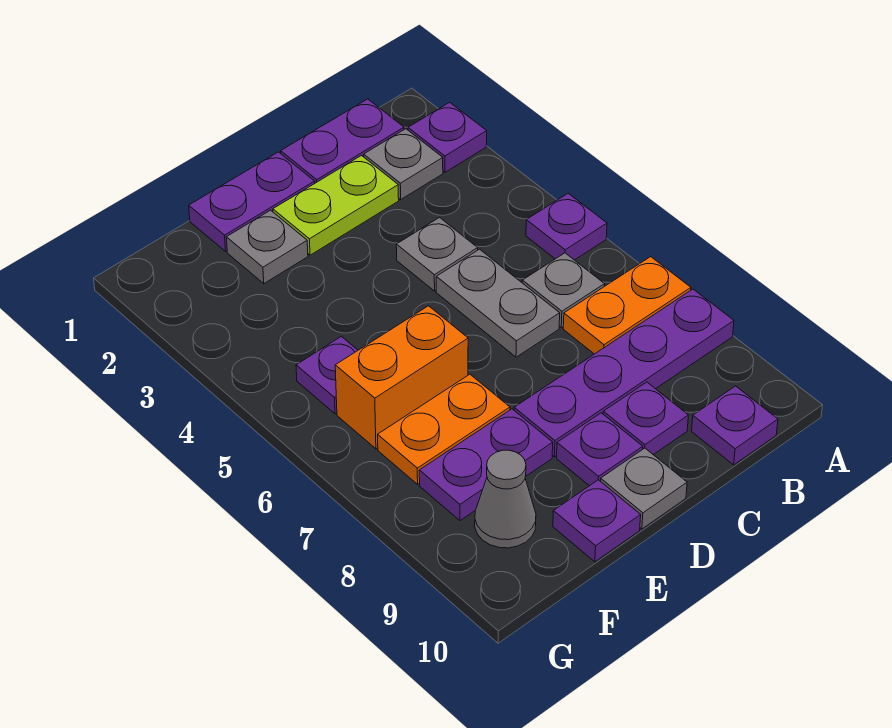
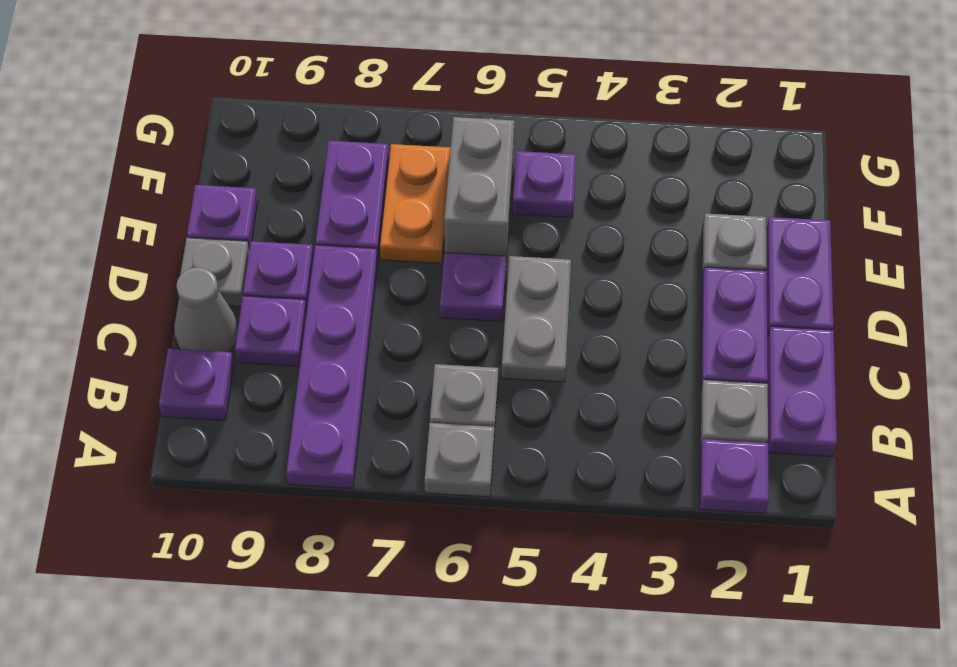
purple plate A5 level 1 -> purple plate D6 level 1
orange plate A7:B7 level 1 -> none
lime plate C2:D2 level 1 -> purple plate C2:D2 level 1
grey plate C4 level 1 -> grey plate A6 level 1
grey plate C5:C6 level 1 -> grey plate C5:D5 level 1
orange brick E6:F6 level 1 -> grey brick E6:F6 level 1
grey cone F9 level 1 -> grey cone C10 level 1

